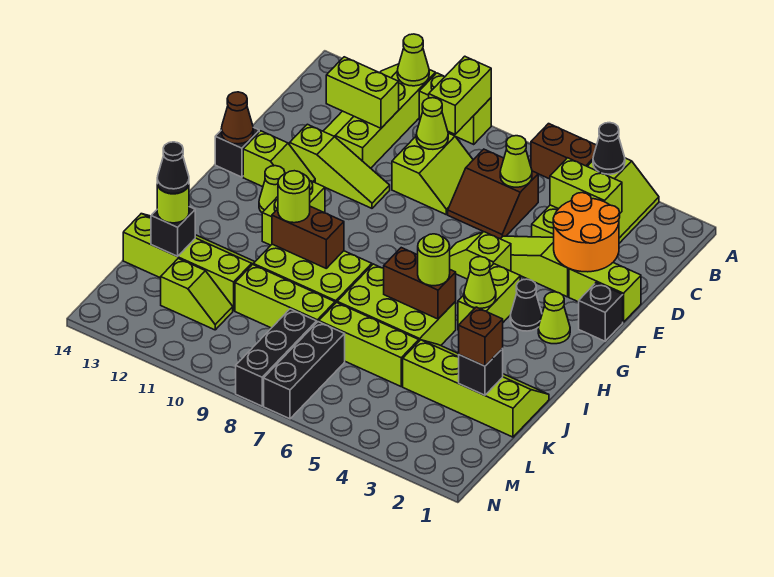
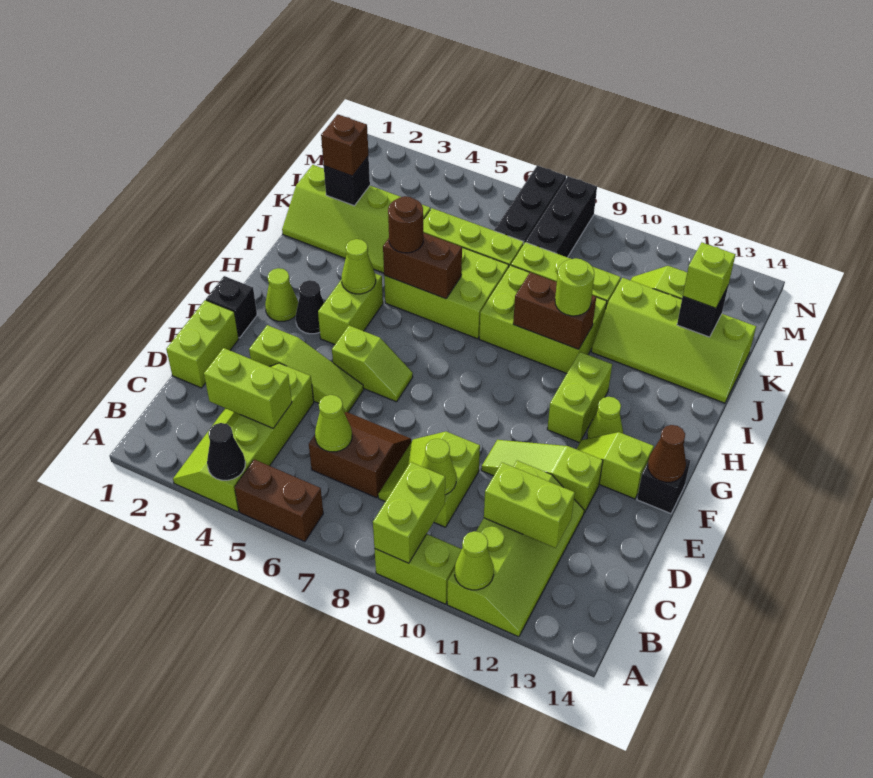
orange round brick D2:E3 level 2 -> none
lime brick E1:E2 level 1 -> lime brick D1:E1 level 1
lime round brick I5 level 3 -> brown round brick I5 level 3
lime round brick K13 level 3 -> lime brick K13 level 3
black cone K13 level 4 -> none

